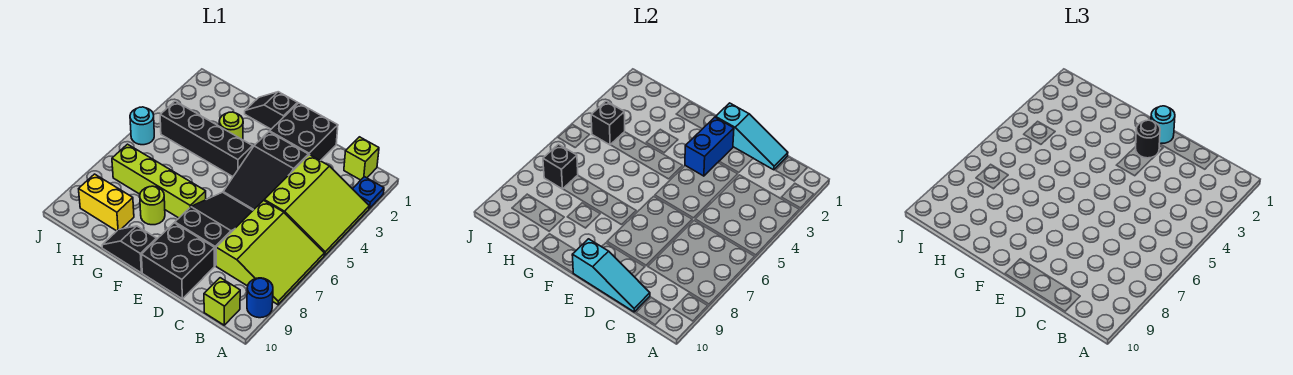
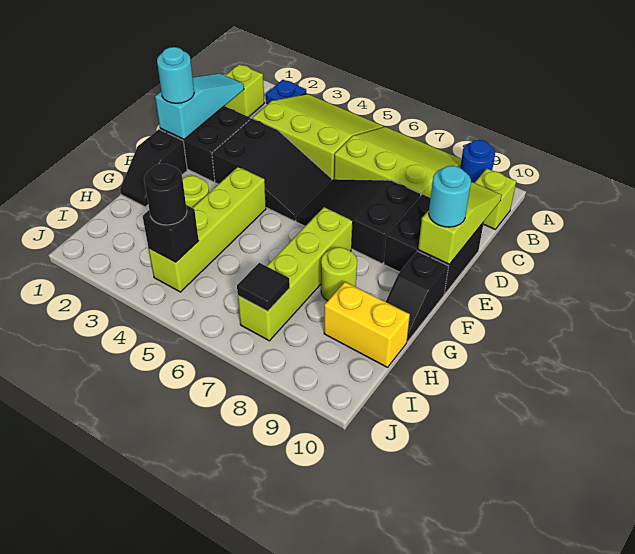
cyan slope C10:E10 level 2 top E -> lime slope C10:E10 level 2 top E
blue brick E2:E3 level 2 -> none
black round brick E2 level 3 -> black round brick I4 level 3
black brick F4:I4 level 1 -> lime brick F4:I4 level 1
yellow brick H9:I9 level 1 -> yellow brick H9:H10 level 1
black brick I7 level 2 -> black tile I7 level 2
cyan round brick J5 level 1 -> cyan round brick E10 level 3

